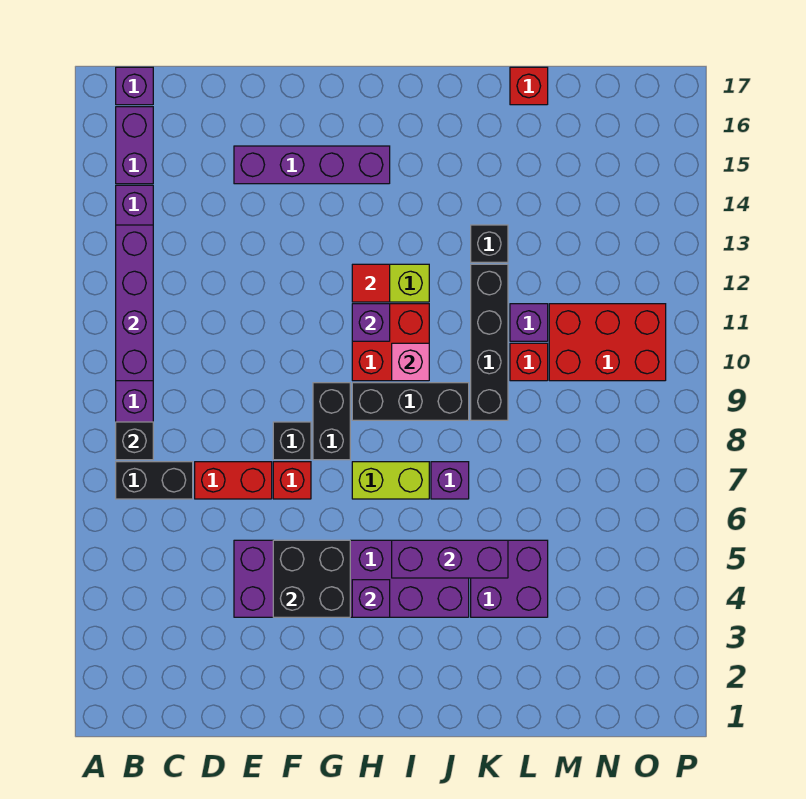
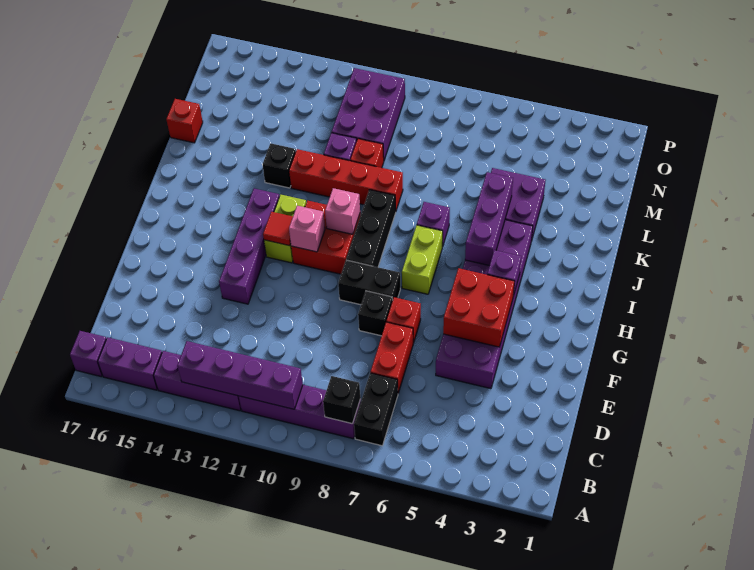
purple brick E15:H15 level 1 -> purple brick F13:I13 level 1
black brick F4:G5 level 2 -> red brick F4:G5 level 2
purple brick H11 level 2 -> pink brick H11 level 2
black brick K9:K12 level 1 -> red brick K9:K12 level 1
red brick M10:O11 level 1 -> purple brick M10:O11 level 1

